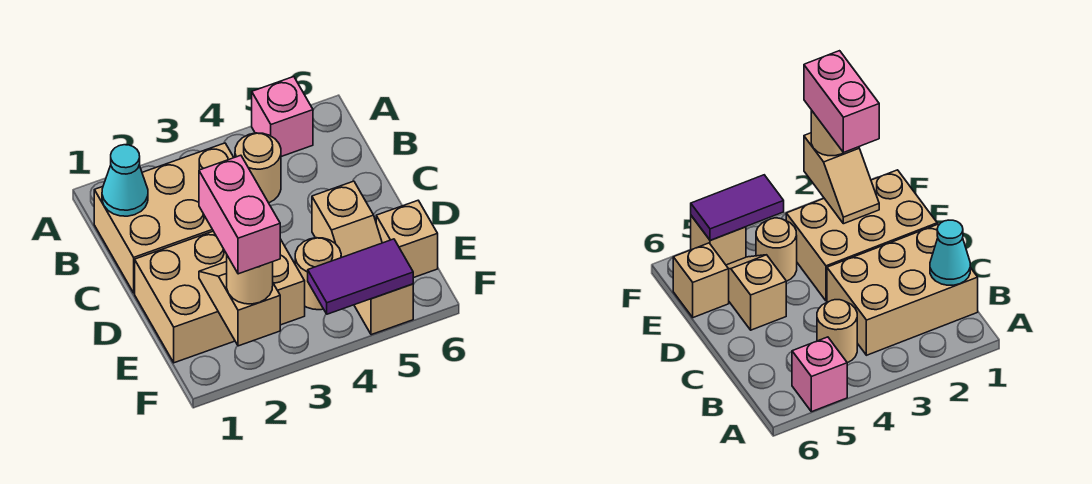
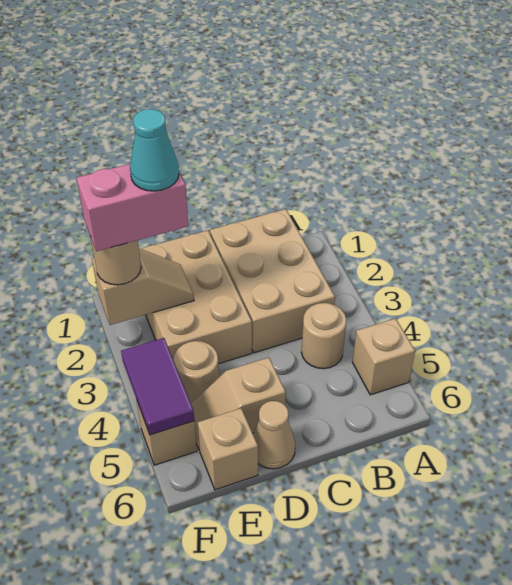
pink brick A5 level 1 -> tan brick A5 level 1
cyan cone B1 level 2 -> cyan cone E2 level 5
none -> tan cone D6 level 1

